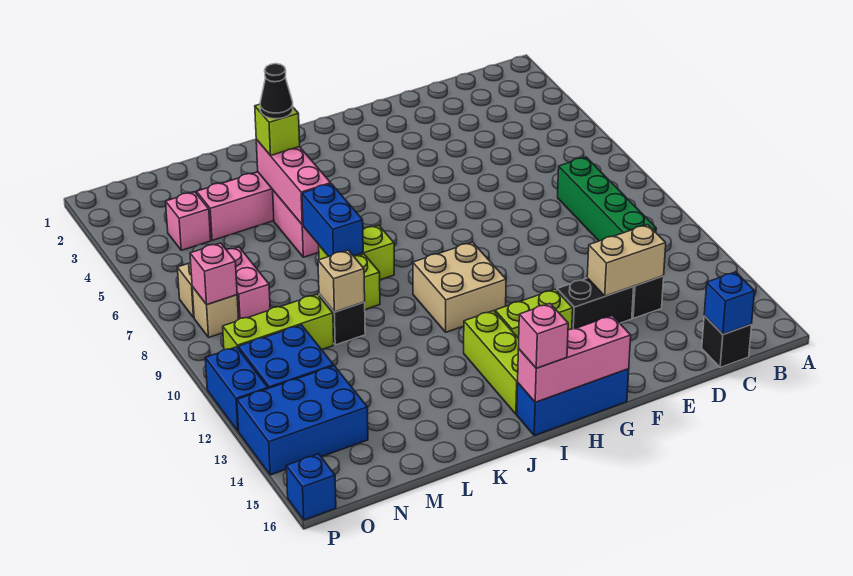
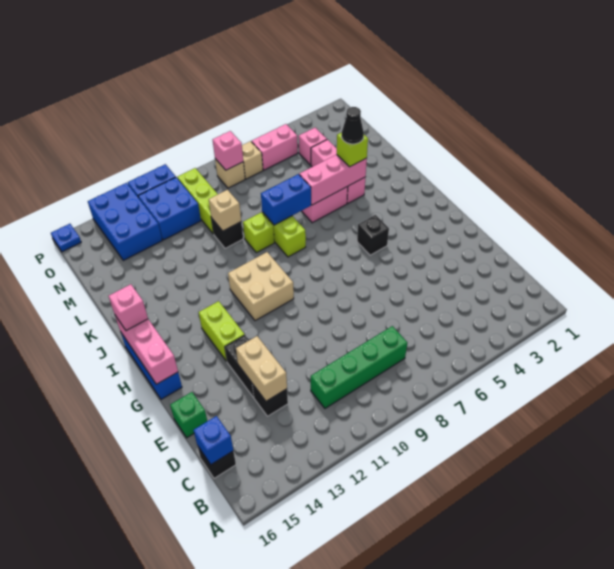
none -> green brick E16 level 1
none -> black brick H5 level 1
lime brick I13:I15 level 1 -> none
pink brick N7:N8 level 1 -> pink brick O5:O6 level 1
blue brick P16 level 1 -> blue plate P16 level 1

